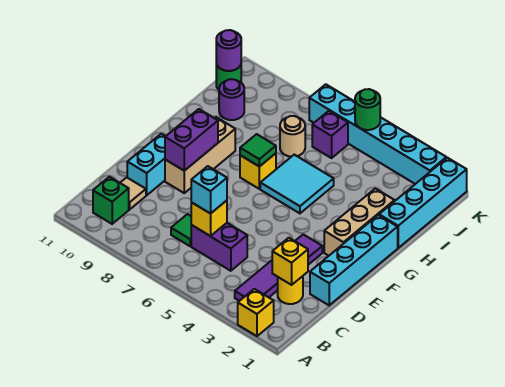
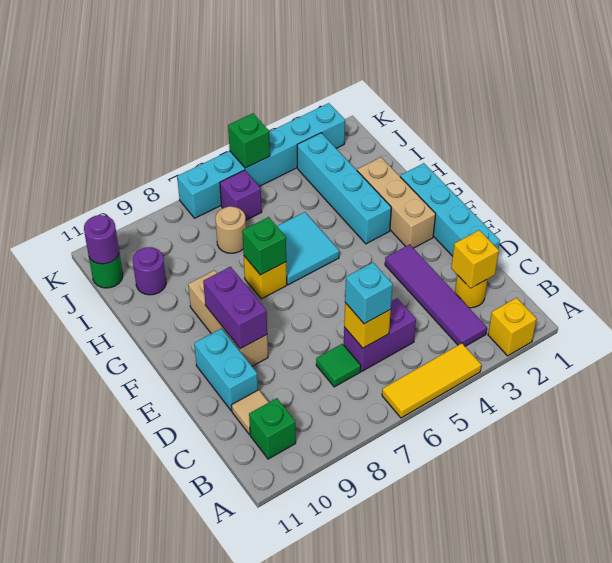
none -> yellow tile A4:A6 level 1
green tile G7 level 2 -> green brick G7 level 2
cyan brick H1:K1 level 1 -> cyan brick G3:J3 level 1
green round brick K5 level 2 -> green brick K5 level 2

